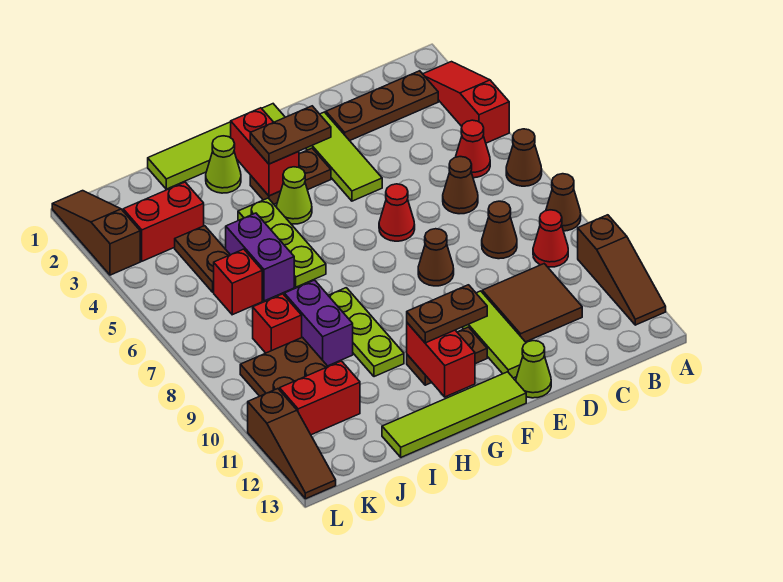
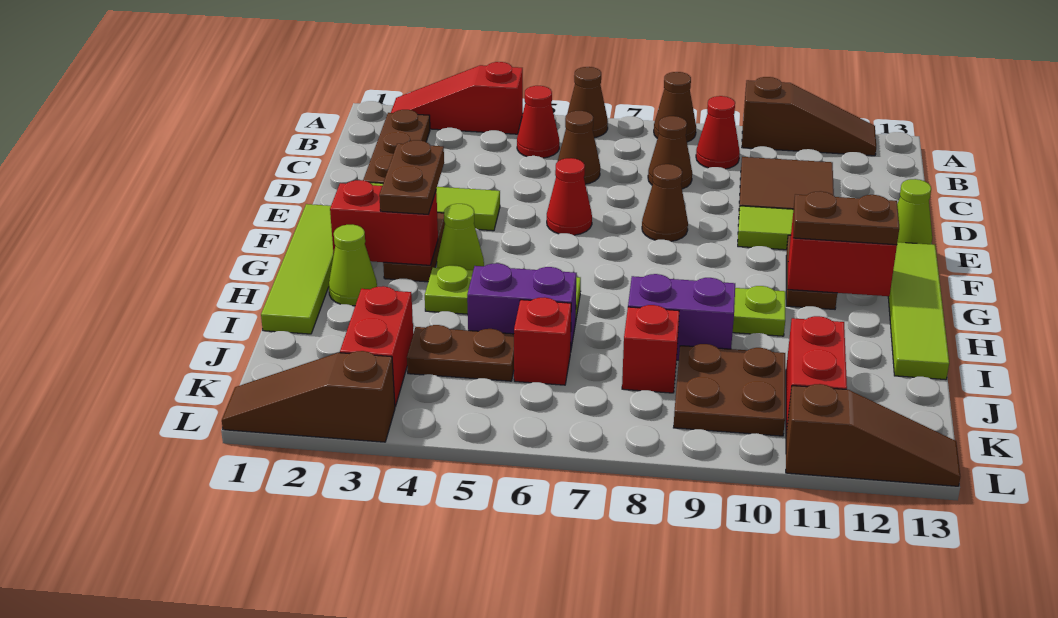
brown plate F11:G11 level 3 -> brown plate G11:G12 level 3

